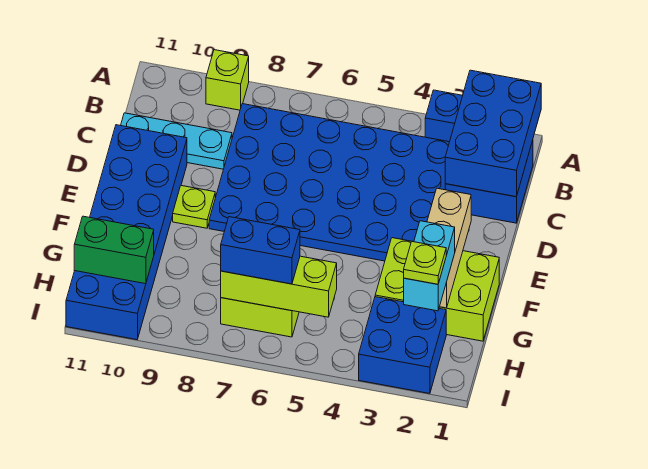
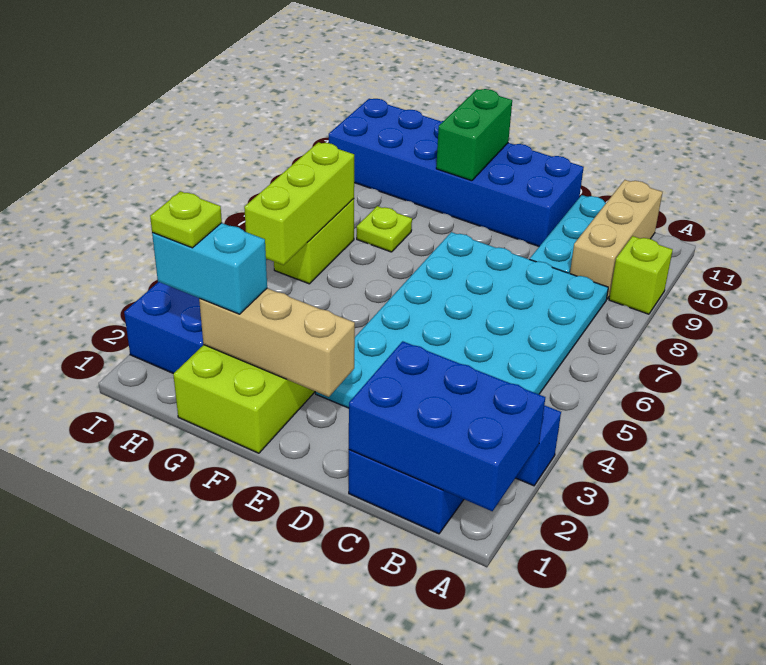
blue plate B3:E8 level 1 -> cyan plate B3:E8 level 1
none -> tan brick B9:B11 level 1
lime plate E9 level 1 -> lime plate G8 level 1
blue brick H6:H7 level 3 -> none
green brick H10:H11 level 2 -> green brick F10:F11 level 2

